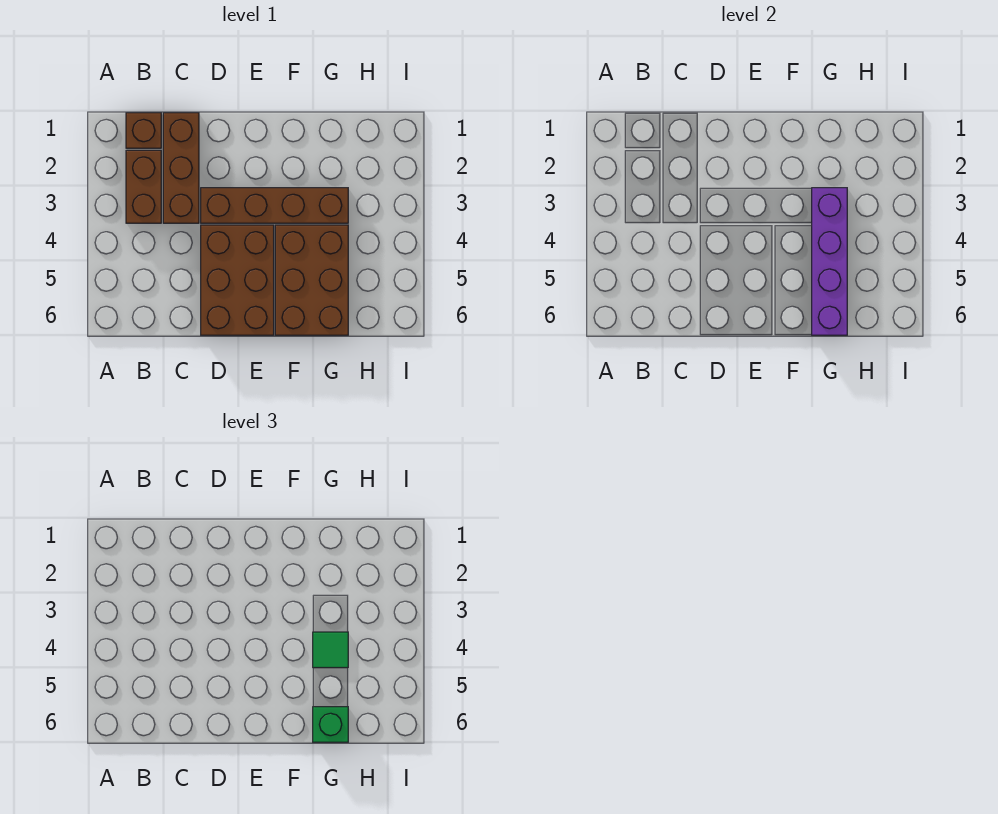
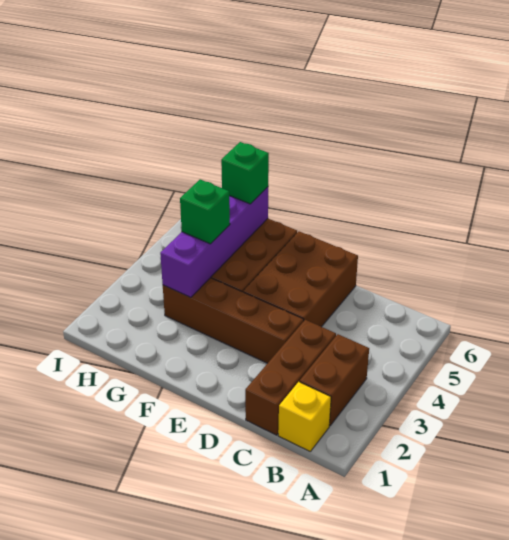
brown brick B1 level 1 -> yellow brick B1 level 1
green tile G4 level 3 -> green brick G4 level 3

